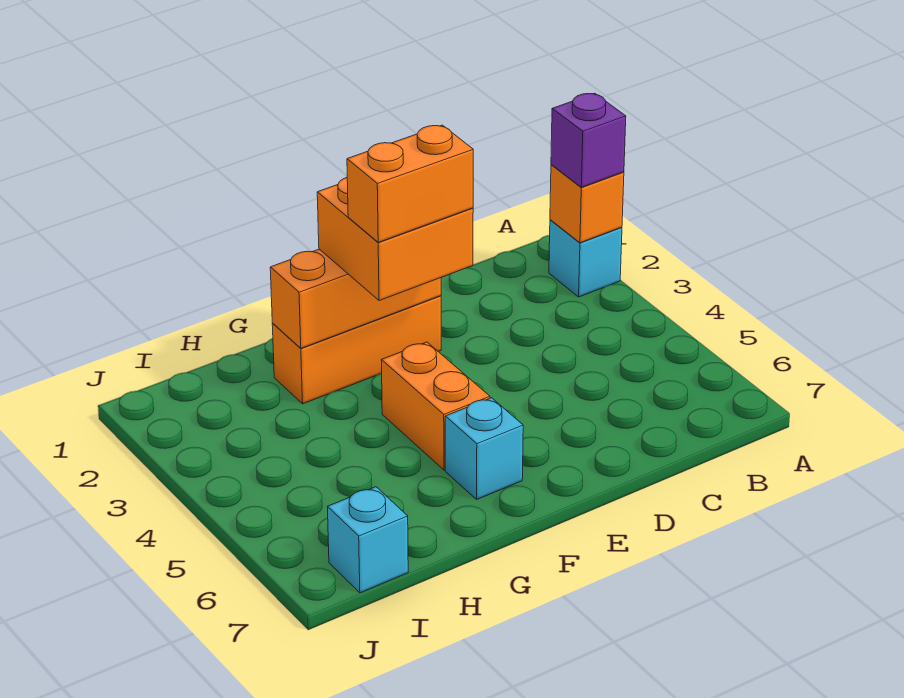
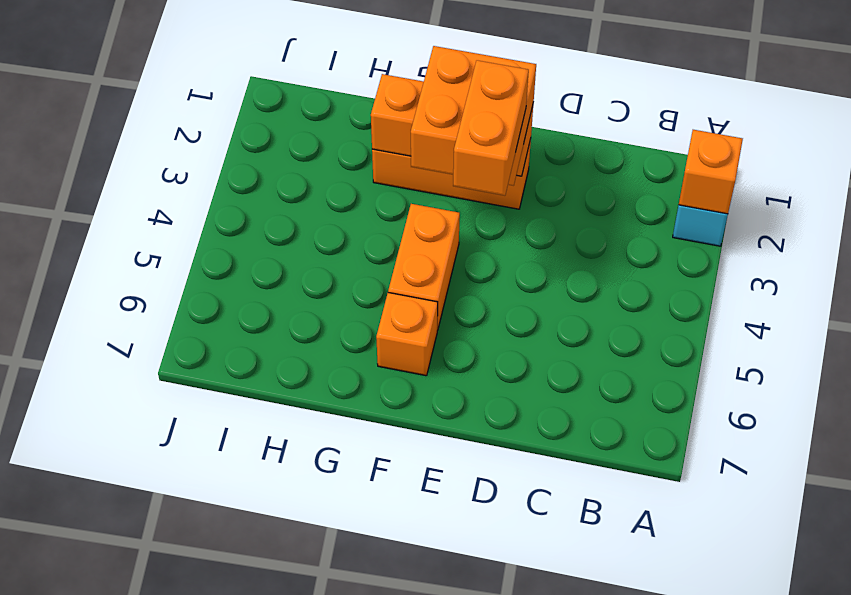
purple brick A2 level 3 -> none
orange brick E3:F3 level 4 -> orange brick E3:E4 level 4
cyan brick F6 level 1 -> orange brick F6 level 1
cyan brick I7 level 1 -> none

